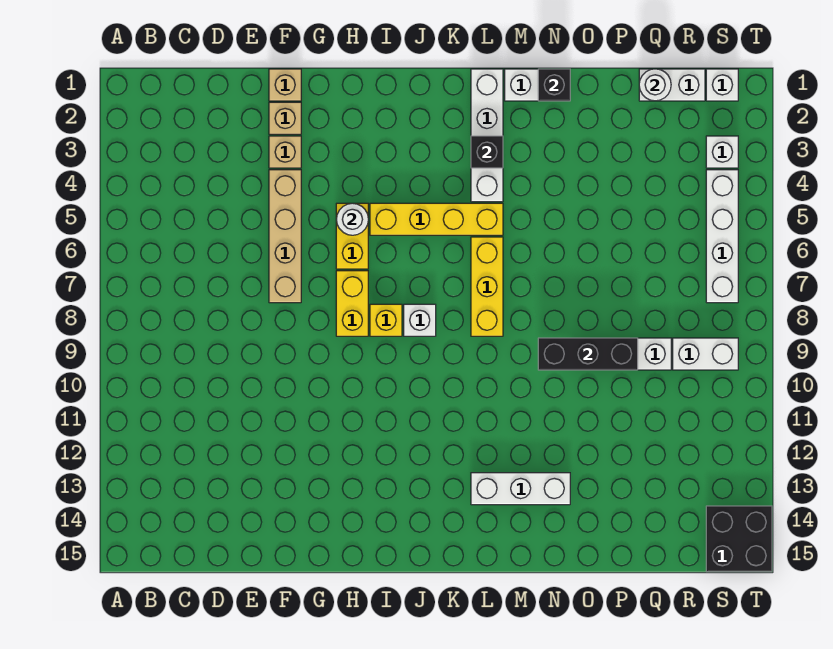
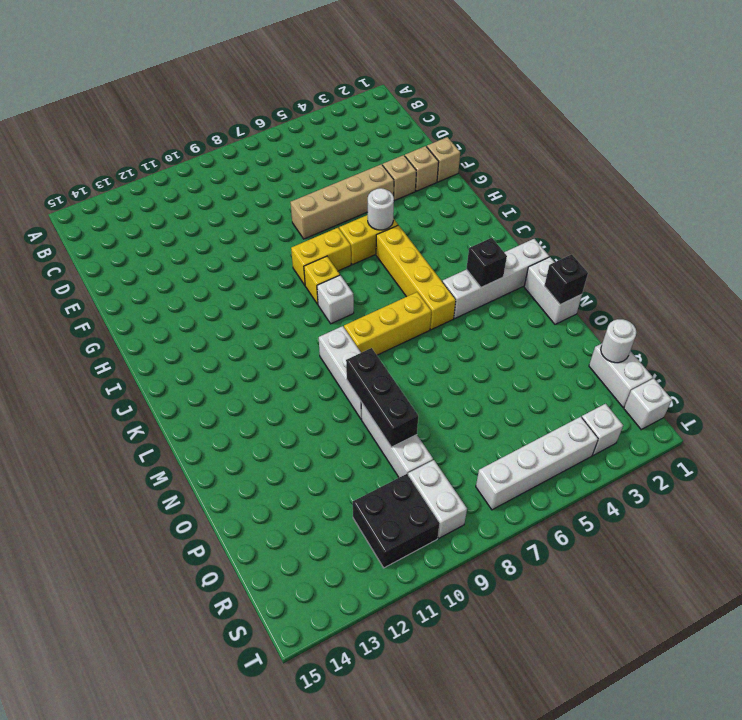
white brick L13:N13 level 1 -> white brick L9:N9 level 1
black brick S14:T15 level 1 -> black brick R10:S11 level 1

